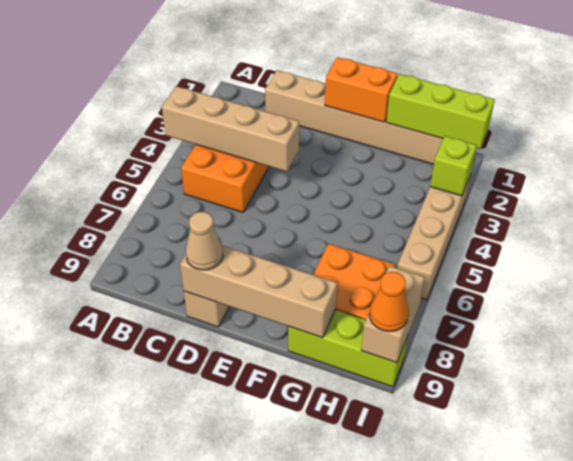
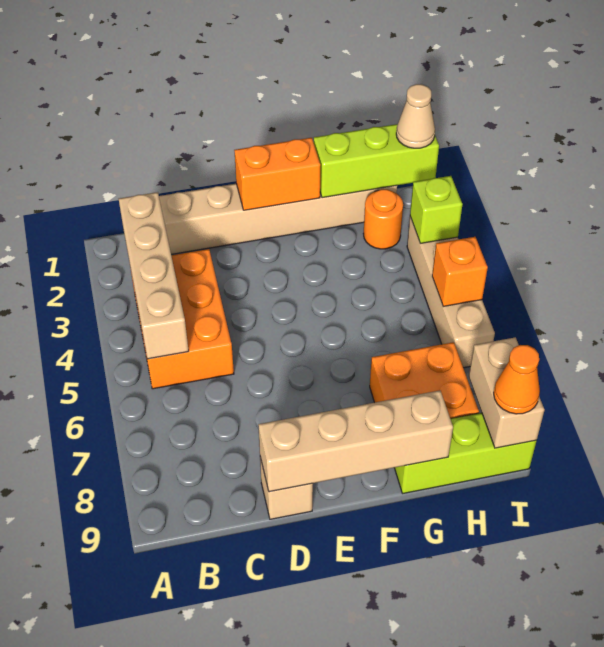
tan brick A4:D4 level 2 -> tan brick B2:B5 level 2
tan cone D9 level 3 -> tan cone I1 level 3
none -> orange round brick H2 level 1
none -> orange brick I5 level 2

